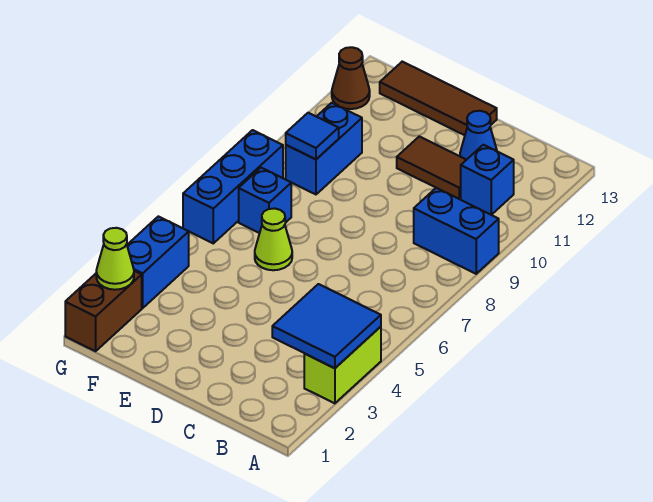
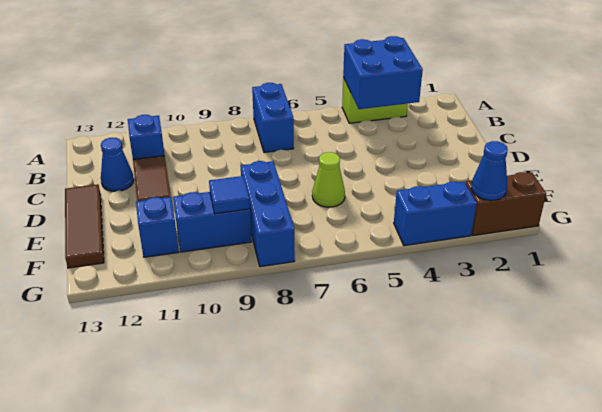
blue tile A3:B4 level 2 -> blue brick A3:B4 level 2
blue brick A9:B9 level 1 -> blue brick A7:B7 level 1
blue brick F7 level 1 -> blue brick F11 level 1
lime cone G2 level 2 -> blue cone G2 level 2
blue brick G6:G8 level 1 -> blue brick E8:G8 level 1
brown cone G12 level 1 -> none

